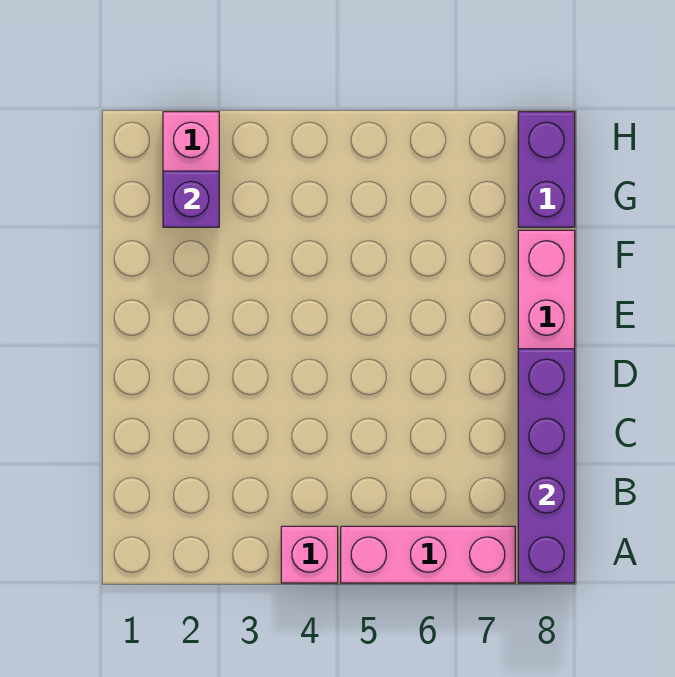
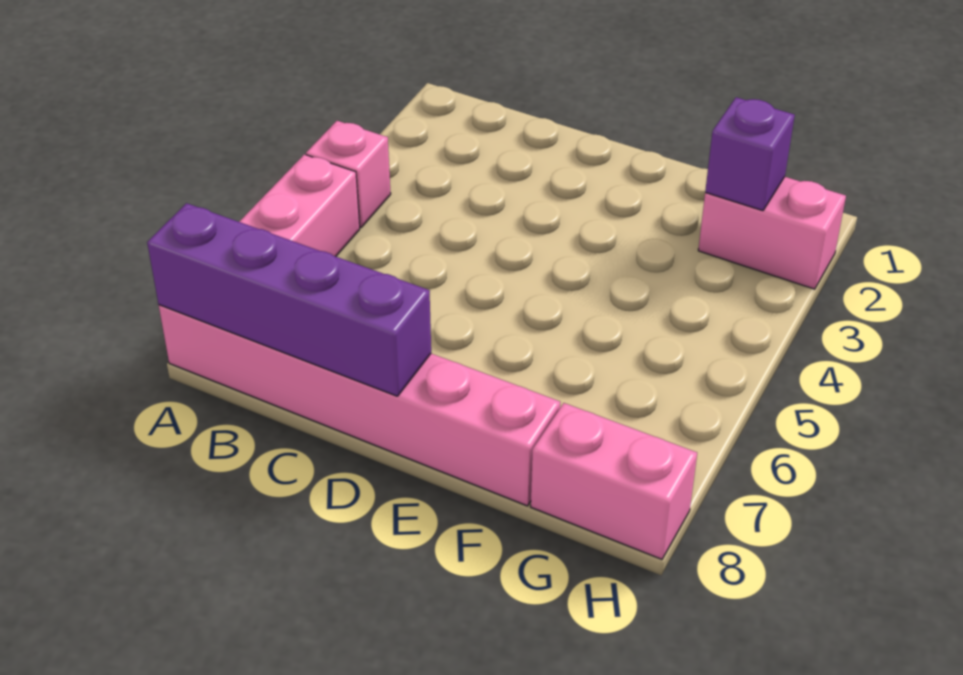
purple brick G8:H8 level 1 -> pink brick G8:H8 level 1

